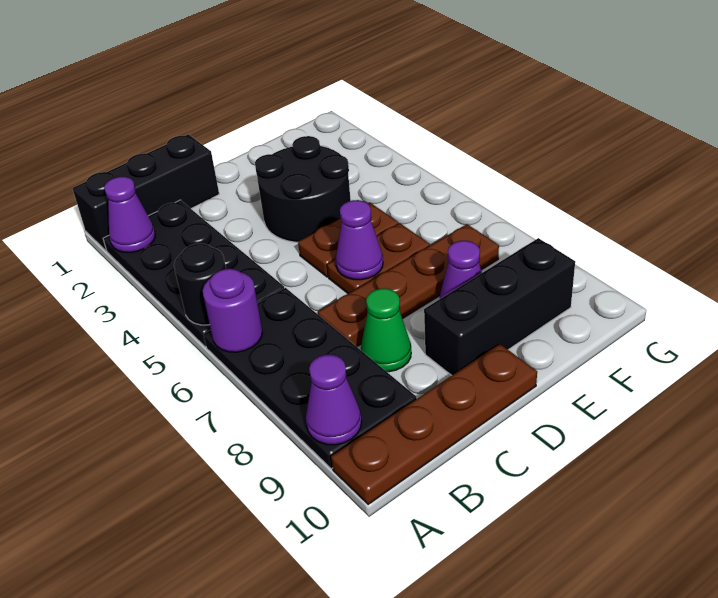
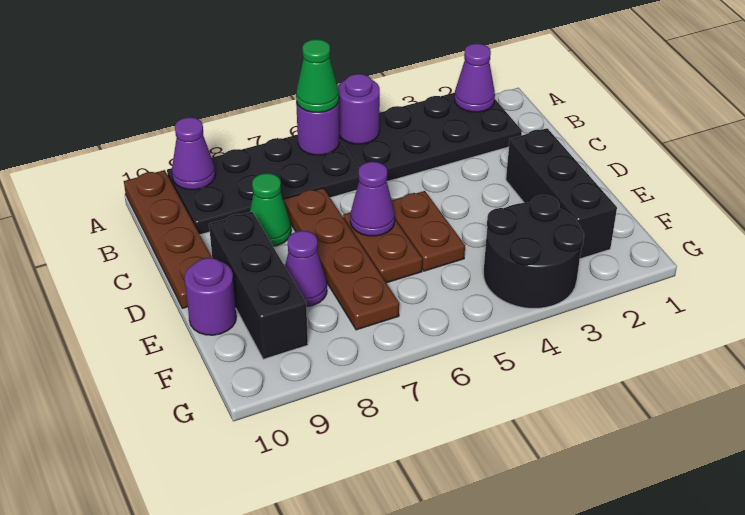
black brick A1:C1 level 1 -> black brick D2:F2 level 1
black round brick A5 level 2 -> purple round brick A5 level 2
none -> green cone A6 level 3
black round brick D3:E4 level 1 -> black round brick F3:G4 level 1
none -> purple round brick E10 level 1

